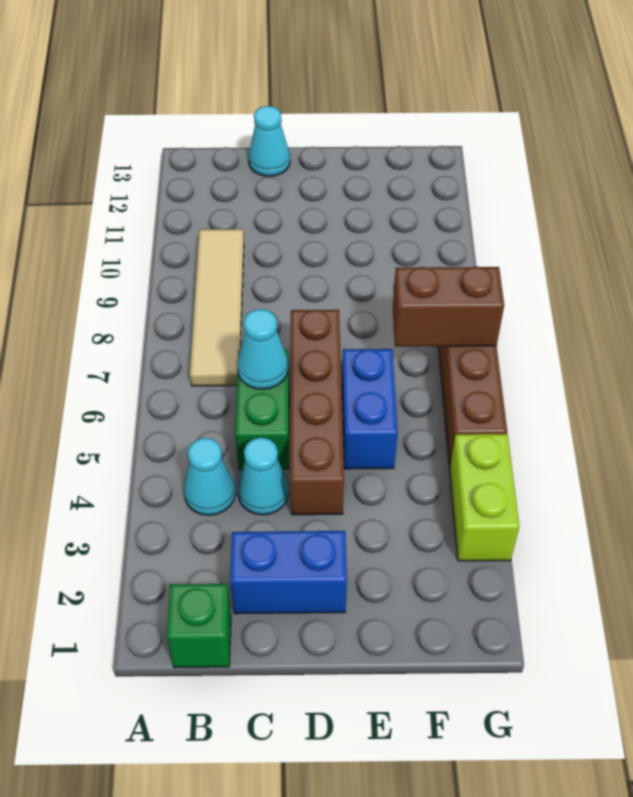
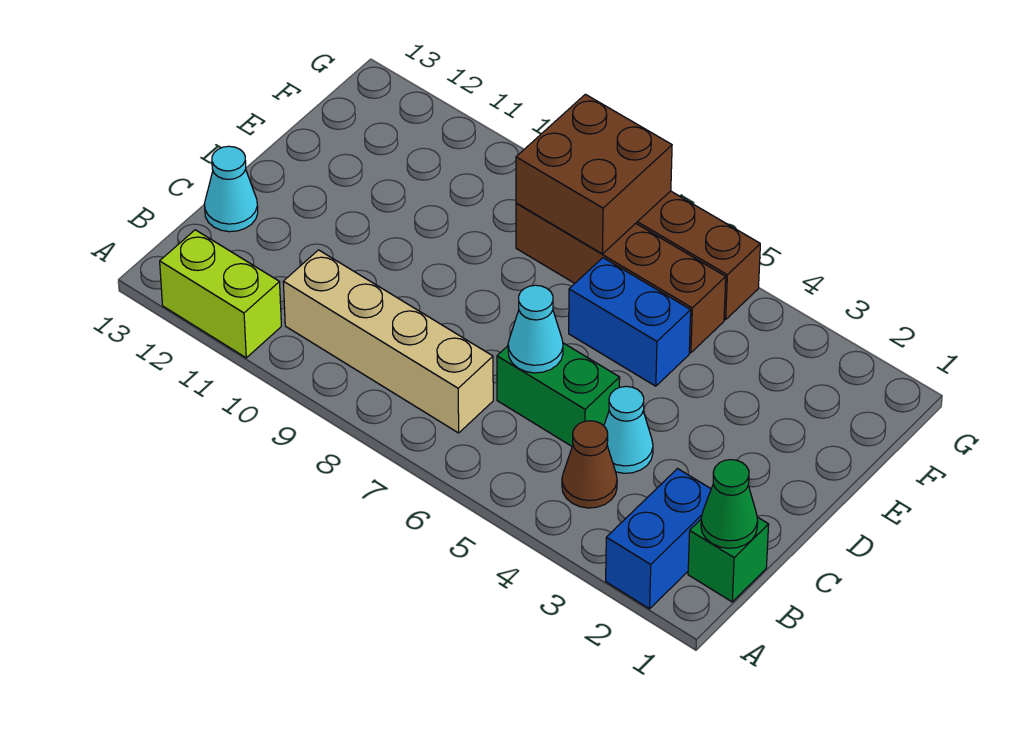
none -> green cone B1 level 2
cyan cone B4 level 1 -> brown cone B4 level 1
tan tile B7:B10 level 1 -> tan brick B7:B10 level 1
blue brick C2:D2 level 1 -> blue brick A2:B2 level 1
brown brick D4:D7 level 1 -> brown brick F5:F8 level 1
brown brick F7:G7 level 2 -> brown brick F7:G8 level 2
lime brick G3:G4 level 1 -> lime brick A11:A12 level 1

